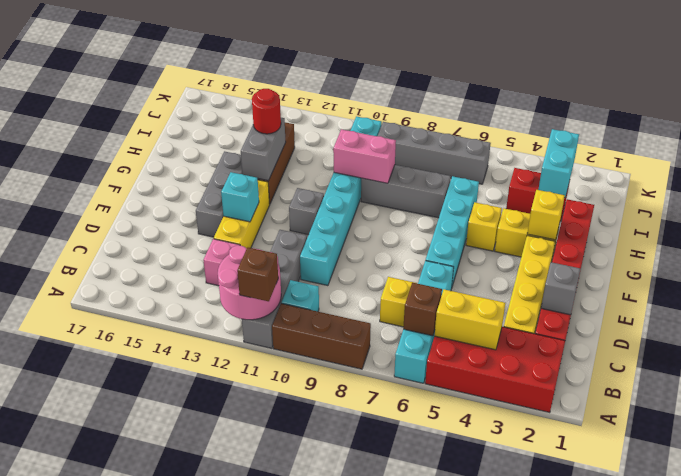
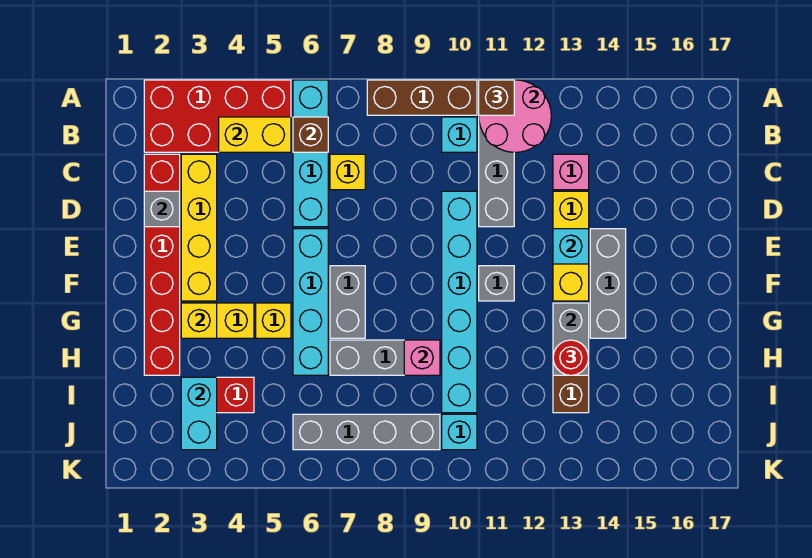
none -> grey brick F7:G7 level 1
pink brick H9:H10 level 2 -> pink brick H9 level 2

